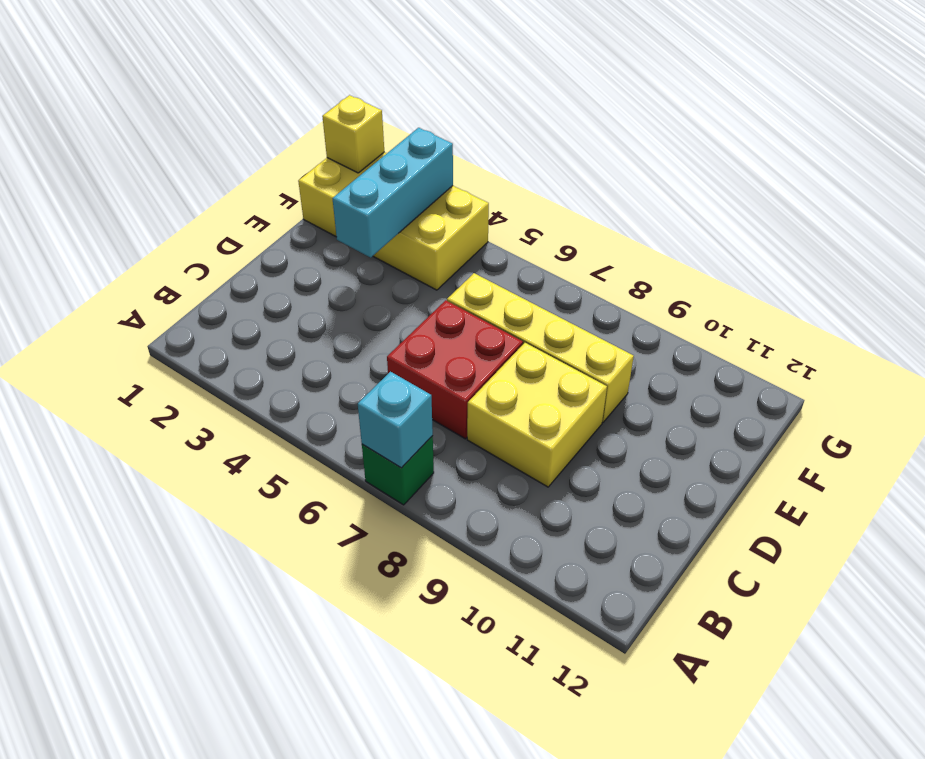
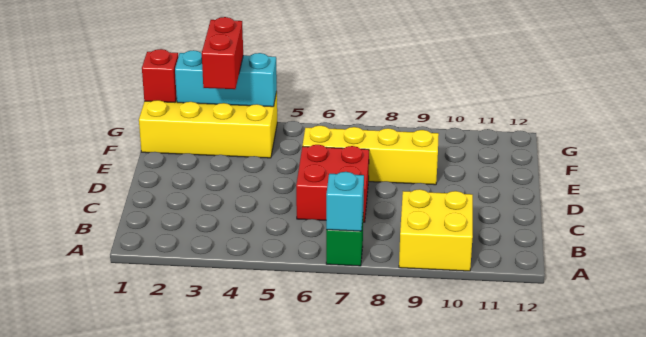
yellow brick C8:D9 level 1 -> yellow brick A9:B10 level 1
cyan brick E3:G3 level 2 -> cyan brick G2:G4 level 2
none -> red brick F3:G3 level 3
yellow brick G1 level 2 -> red brick G1 level 2

